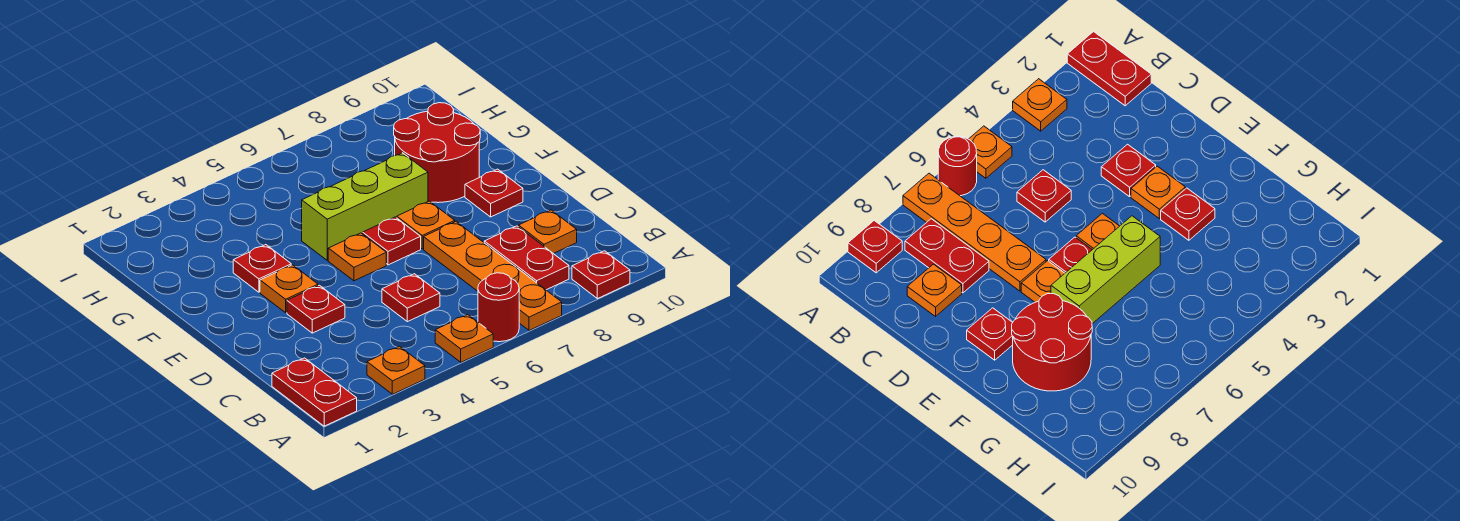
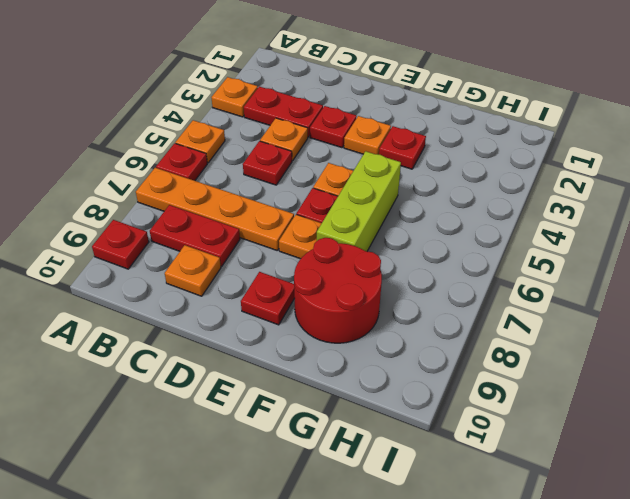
red plate A1:B1 level 1 -> red plate B3:C3 level 1
red round brick A6 level 1 -> red plate A6 level 1
none -> orange plate C4 level 1

